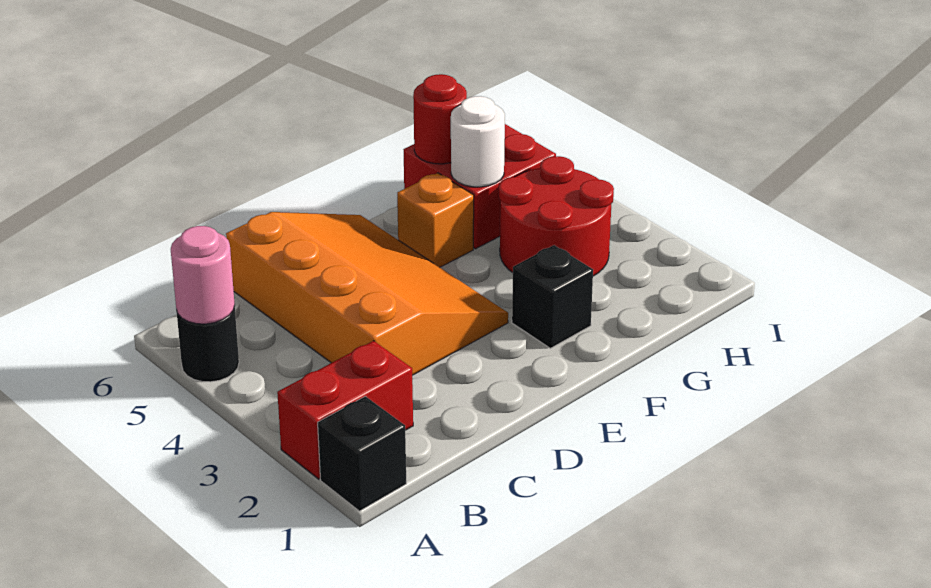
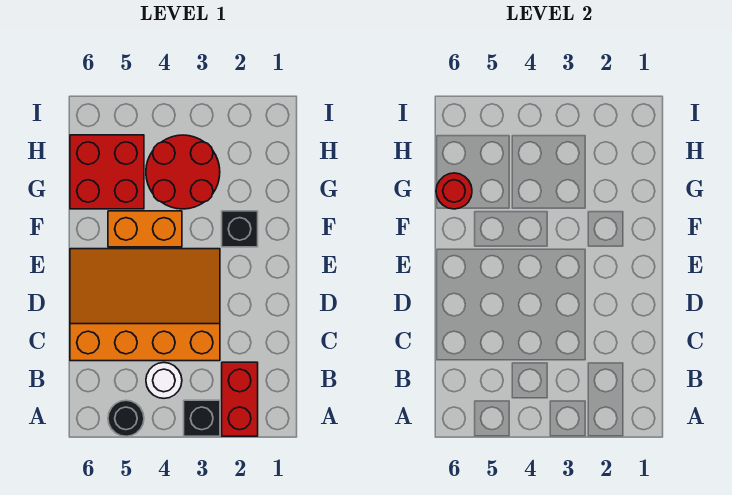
black brick A1 level 1 -> black brick A3 level 1
pink round brick A5 level 2 -> none
orange brick F5 level 1 -> orange brick F4:F5 level 1
white round brick G5 level 2 -> white round brick B4 level 1

